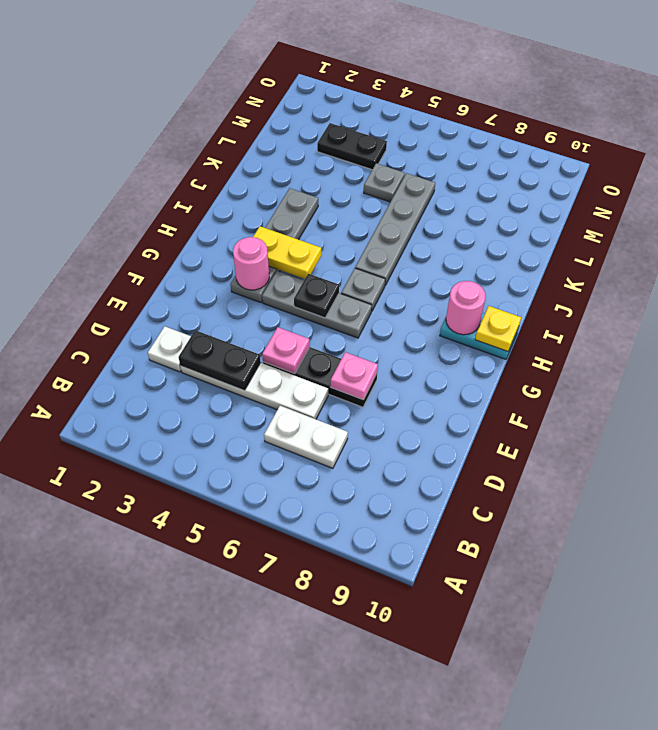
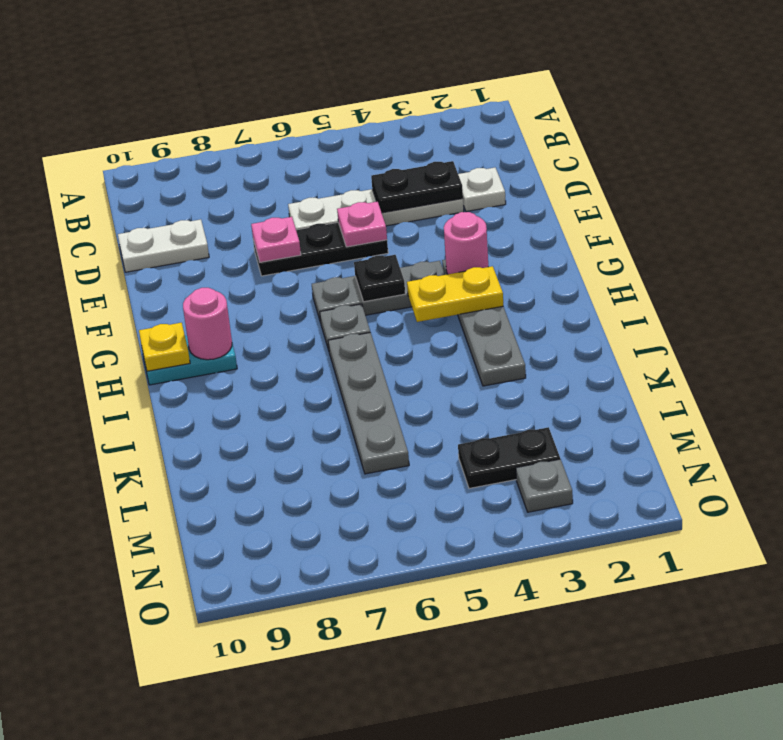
white plate C6:C7 level 1 -> white plate D9:D10 level 1
grey plate L5 level 1 -> grey plate N3 level 1

